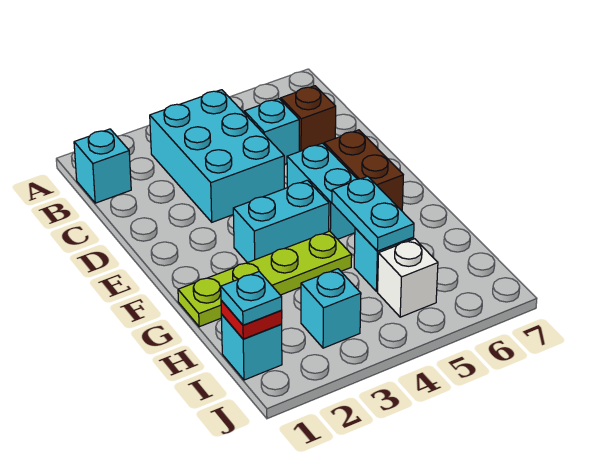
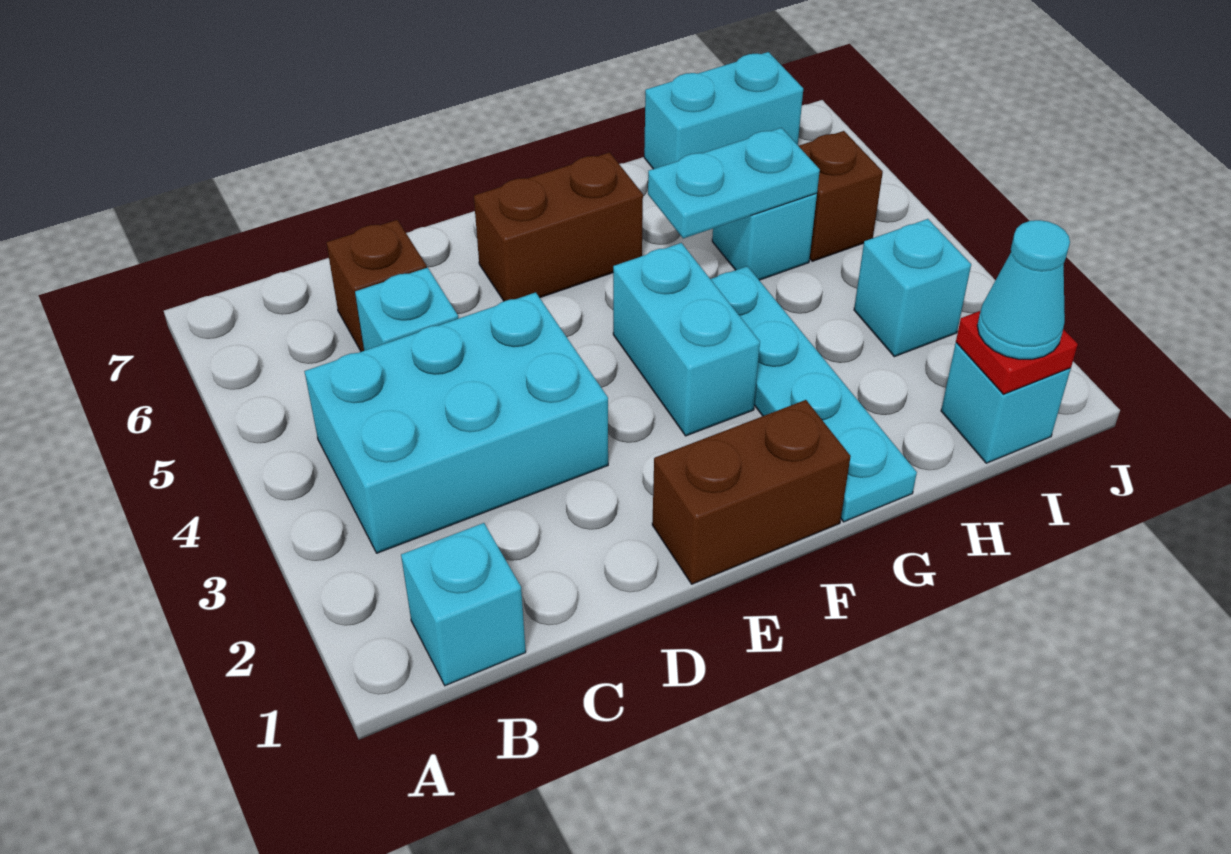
none -> brown brick E1:F1 level 1
cyan brick E5:F5 level 1 -> cyan brick H7:I7 level 1
lime plate G1:G4 level 1 -> cyan plate G1:G4 level 1
cyan plate I1 level 3 -> cyan cone I1 level 3
white brick I5 level 1 -> brown brick I5 level 1

